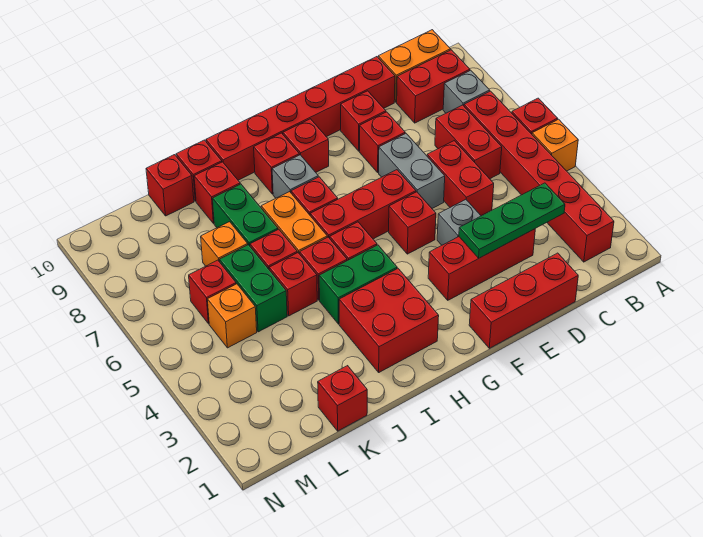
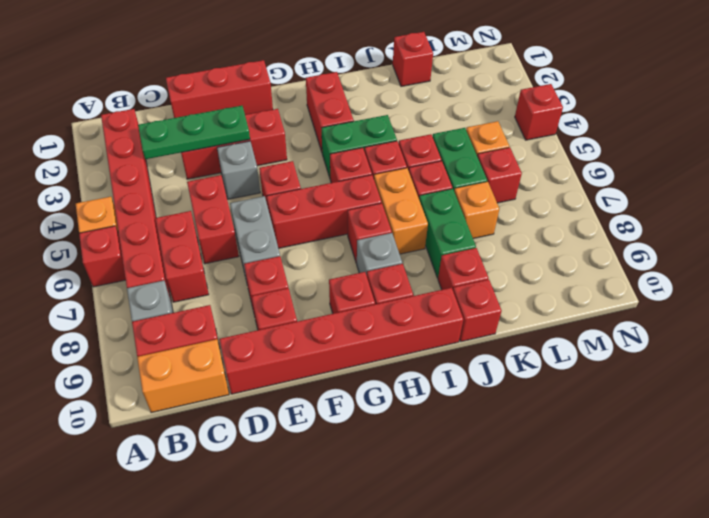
red brick H2:I3 level 1 -> red brick H2:H3 level 1
red brick K10 level 1 -> red brick N4 level 1

